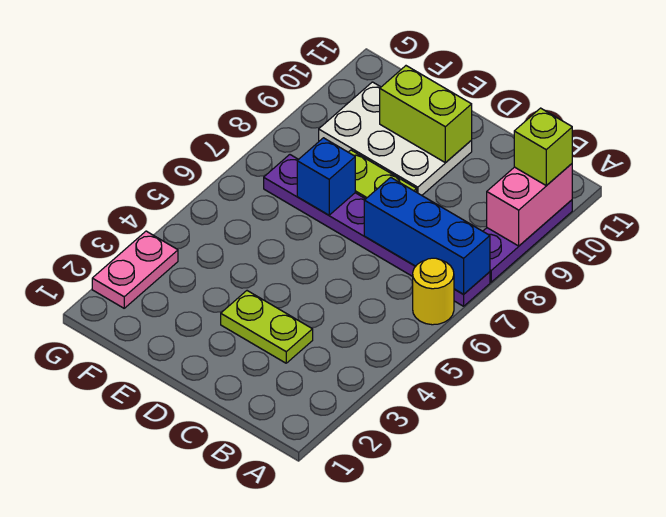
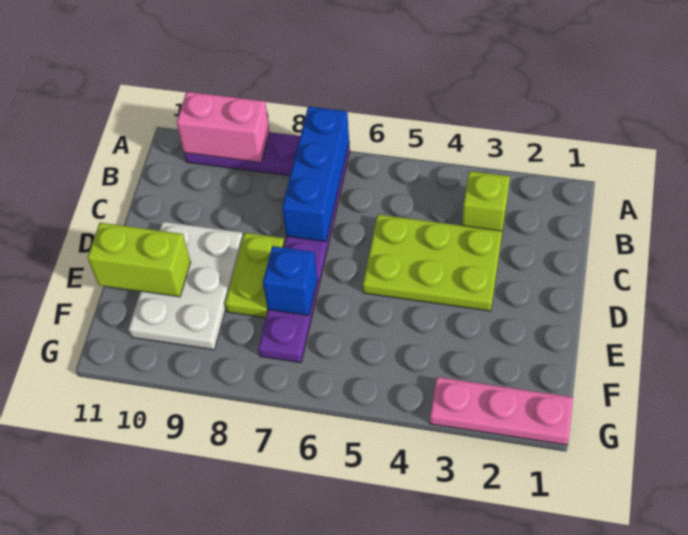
yellow round brick A6 level 1 -> none
lime brick A10 level 3 -> lime brick B3 level 1
lime plate C3:D3 level 1 -> lime plate C3:D5 level 1
lime brick D10:E10 level 2 -> lime brick E10:E11 level 2
pink plate G2:G3 level 1 -> pink plate G1:G3 level 1

